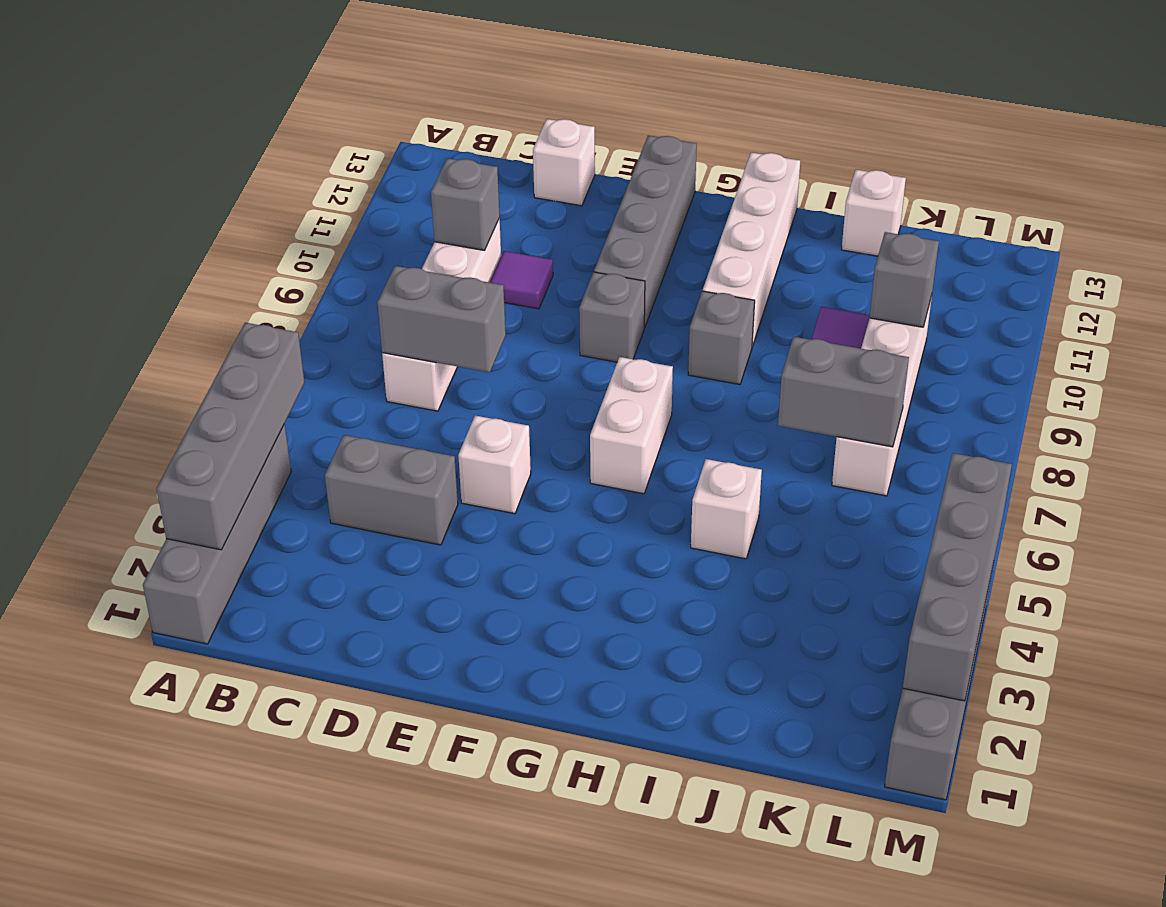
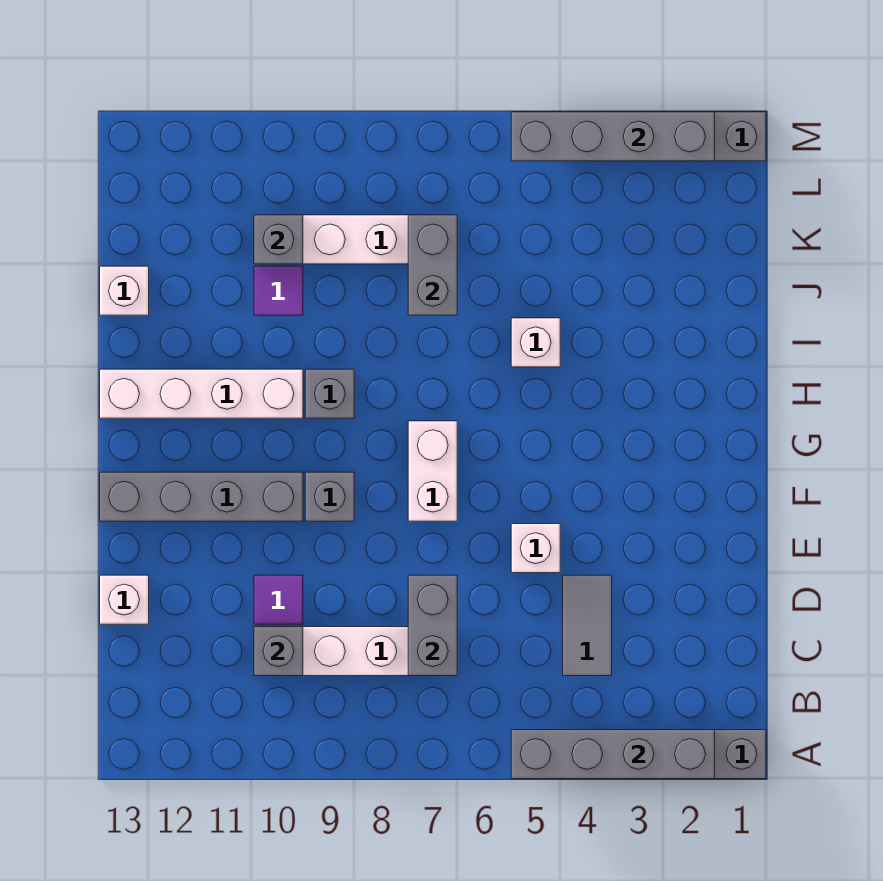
grey brick C4:D4 level 1 -> grey tile C4:D4 level 1
white brick G6:G7 level 1 -> white brick F7:G7 level 1

